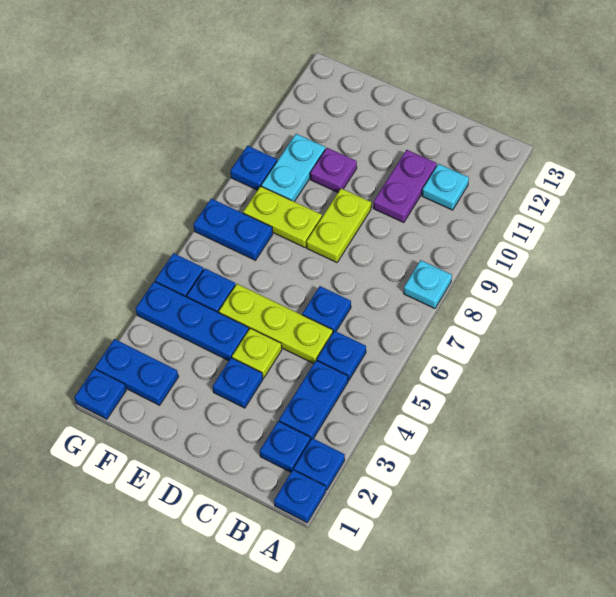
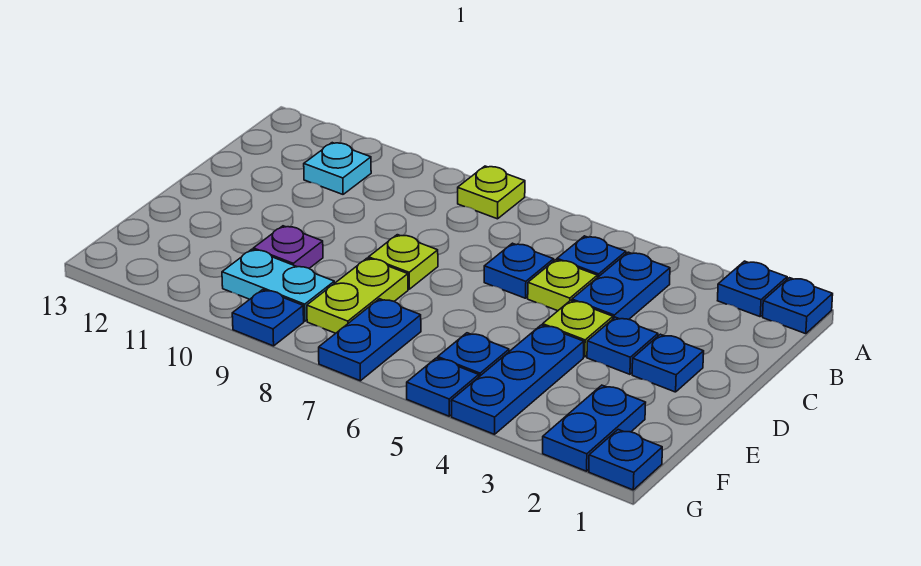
cyan plate A8 level 1 -> lime plate A8 level 1
blue plate B2 level 1 -> blue plate D2 level 1
blue plate B3:B4 level 1 -> blue plate B4:C4 level 1
lime plate C5:E5 level 1 -> lime plate C5 level 1
purple plate C10:C11 level 1 -> none
lime plate D8:D9 level 1 -> lime plate D8 level 1

